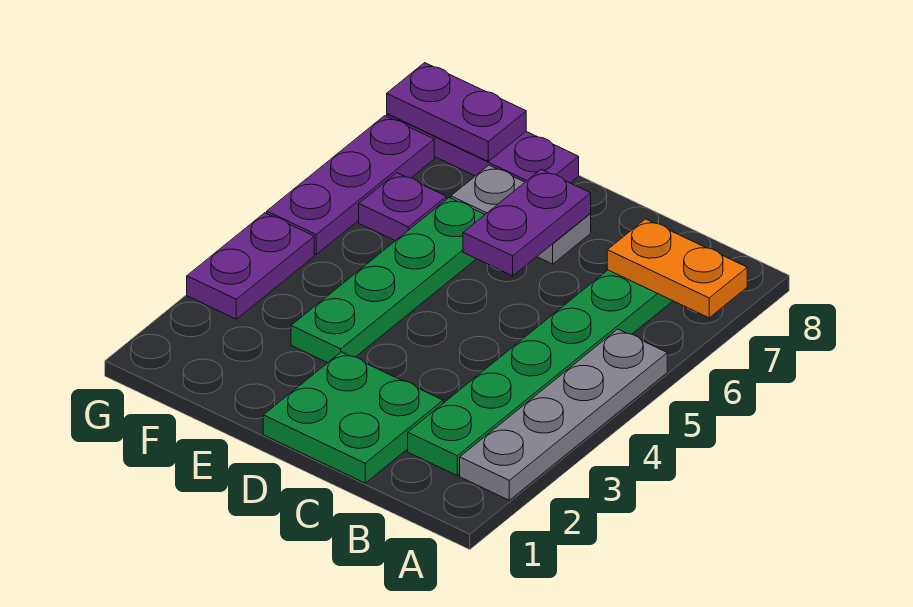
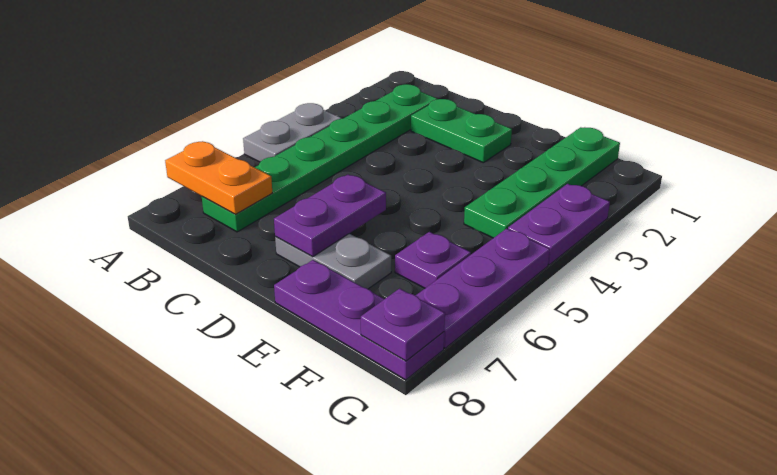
grey plate A2:A5 level 1 -> grey plate A4:A5 level 1
green plate C1:D2 level 1 -> green plate C2:D2 level 1
green plate E3:E6 level 1 -> green plate F1:F4 level 1
purple plate F8:G8 level 2 -> purple plate G8 level 2

